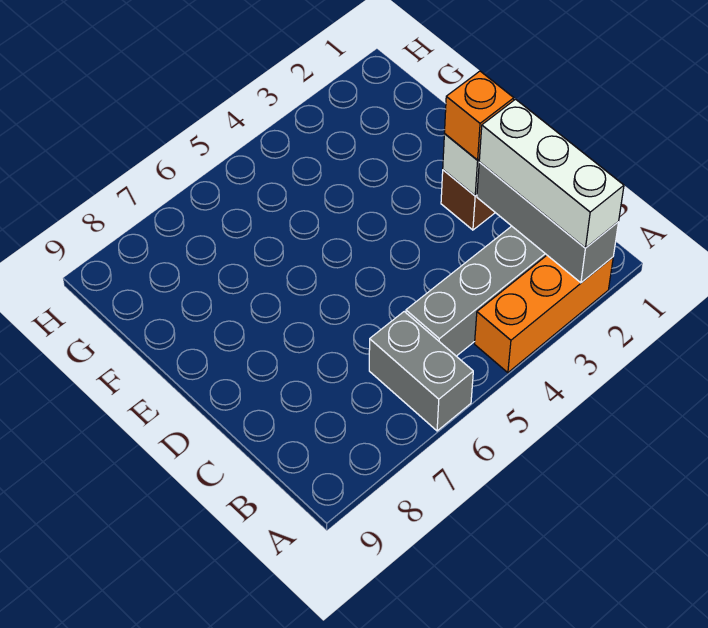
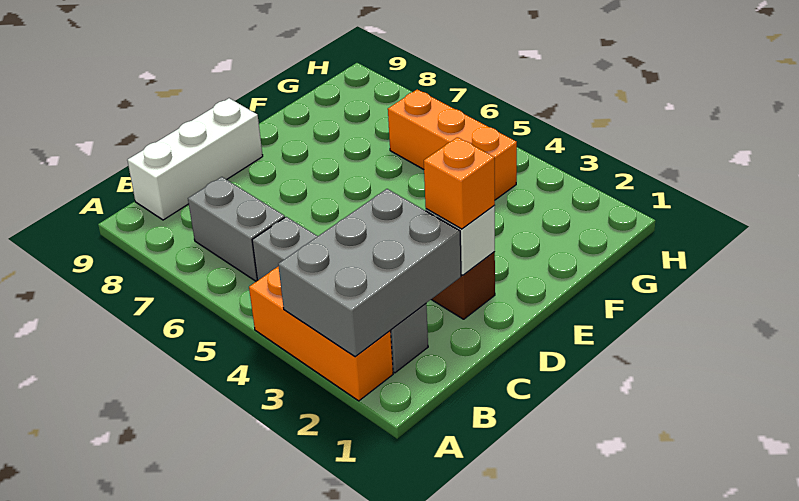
grey brick A2:C2 level 2 -> grey brick A2:C3 level 2
white brick A2:C2 level 3 -> white brick B9:D9 level 1
grey brick A6:B6 level 1 -> grey brick B6:B7 level 1
none -> orange brick G4:G6 level 1

